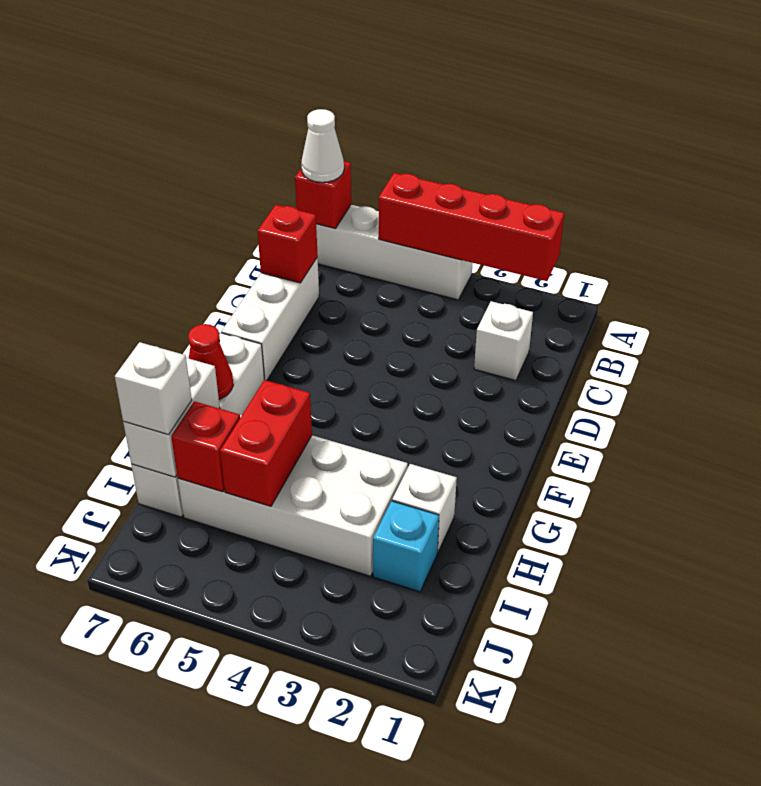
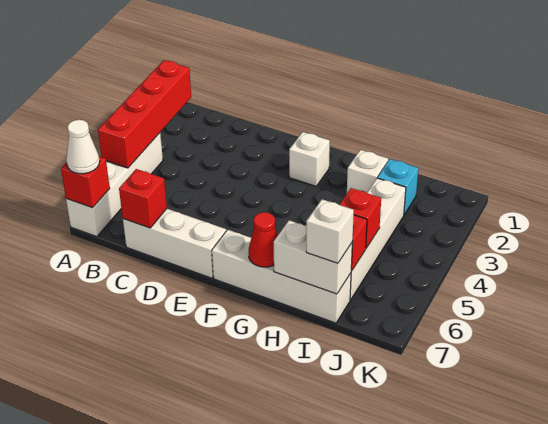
white brick C2 level 1 -> white brick F2 level 1
white brick H3:I6 level 1 -> white brick I3:I6 level 1
red brick H5:I5 level 2 -> red brick I5 level 2

